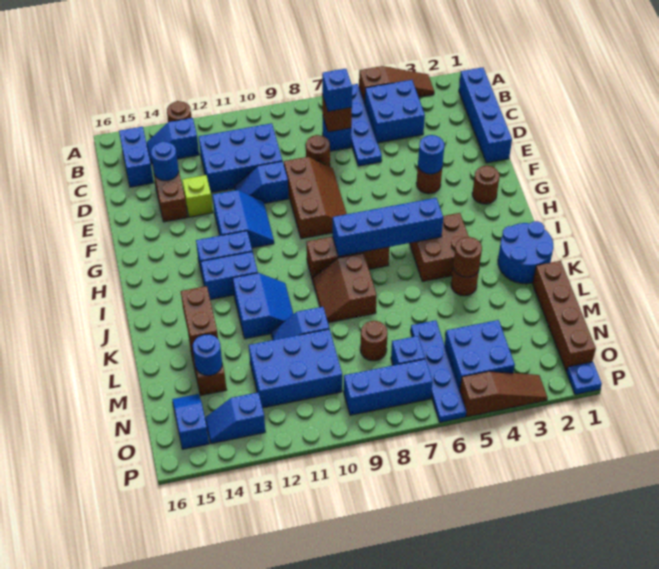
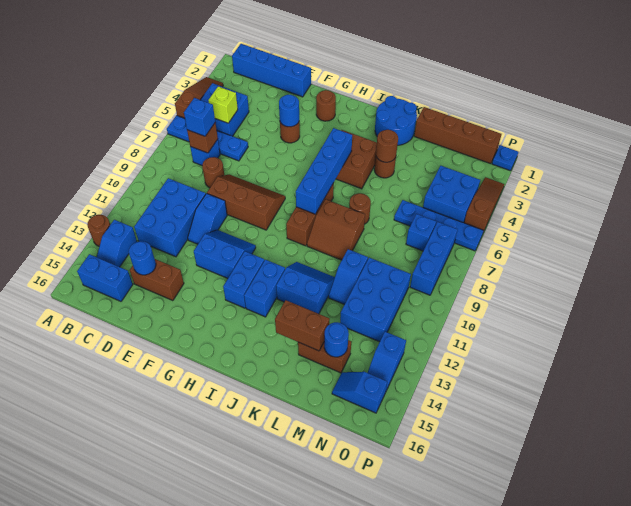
lime brick E13 level 1 -> lime brick C5 level 2
brown round brick M8 level 1 -> brown round brick K7 level 1

